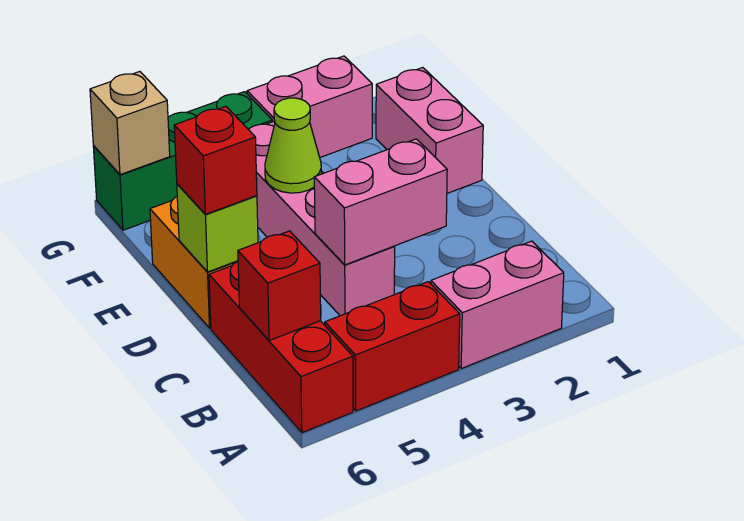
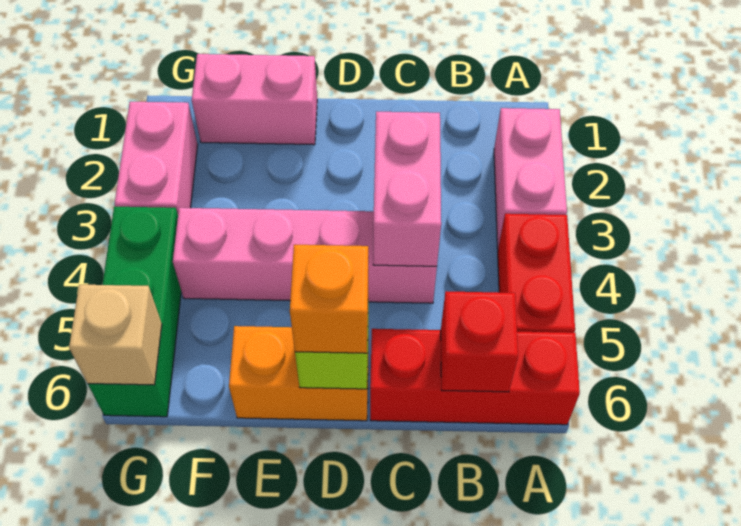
red brick D6 level 3 -> orange brick D6 level 3
lime cone E4 level 2 -> none

